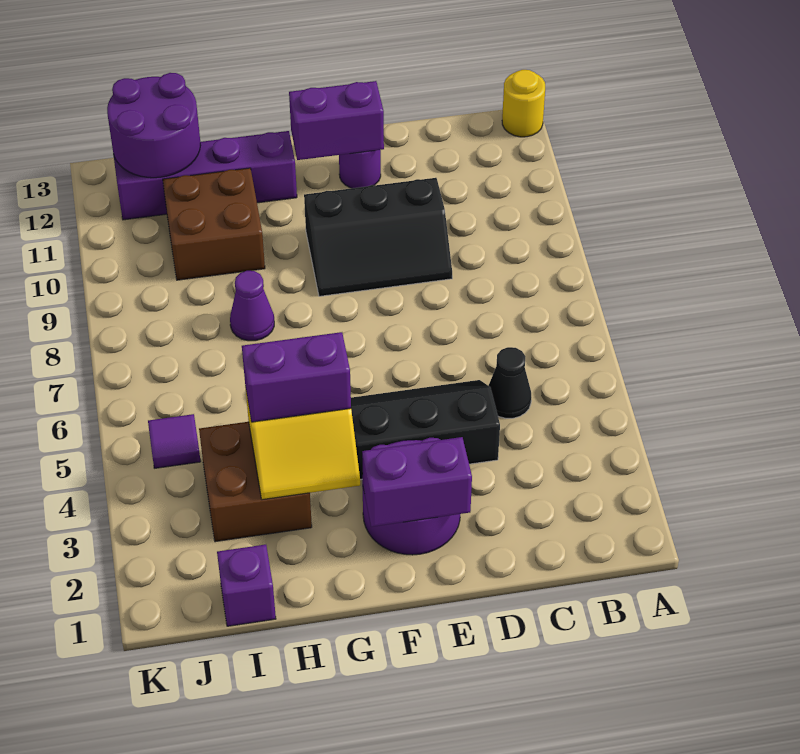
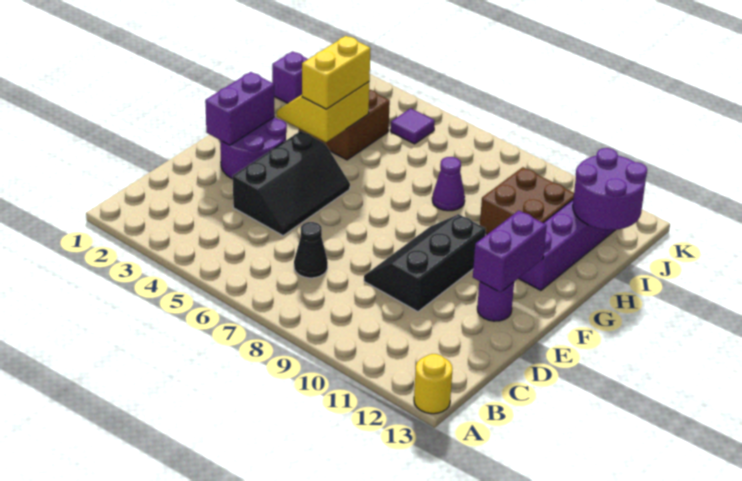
black cone C5 level 1 -> black cone C7 level 1
purple brick G4:H4 level 3 -> yellow brick G4:H4 level 3

